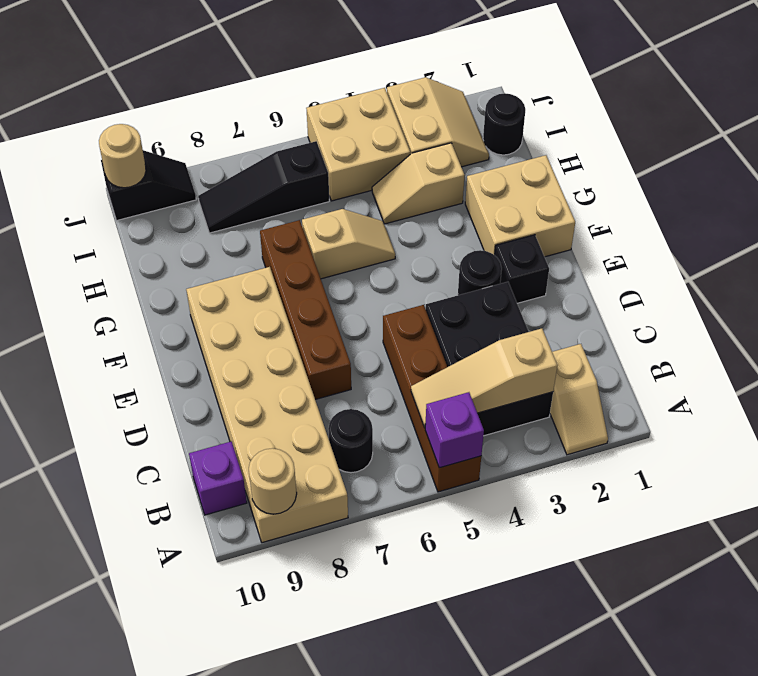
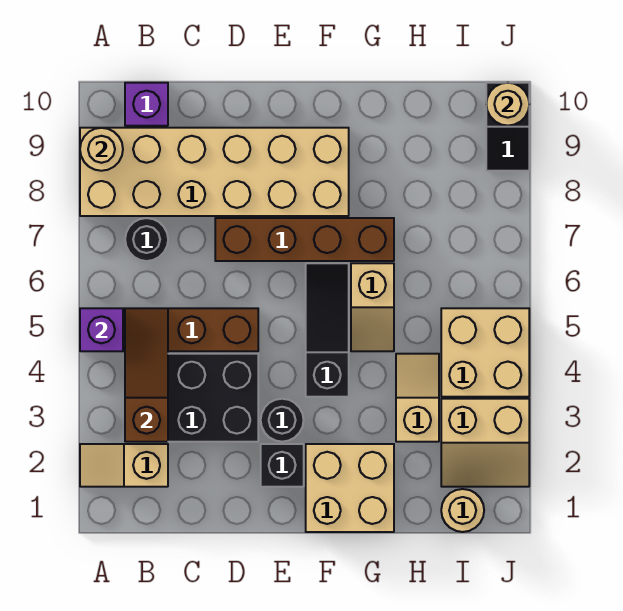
tan slope B3:B5 level 2 top 3 -> brown slope B3:B5 level 2 top 3
black round brick I1 level 1 -> tan round brick I1 level 1
black slope I6:I8 level 1 top 6 -> black slope F4:F6 level 1 top 4

